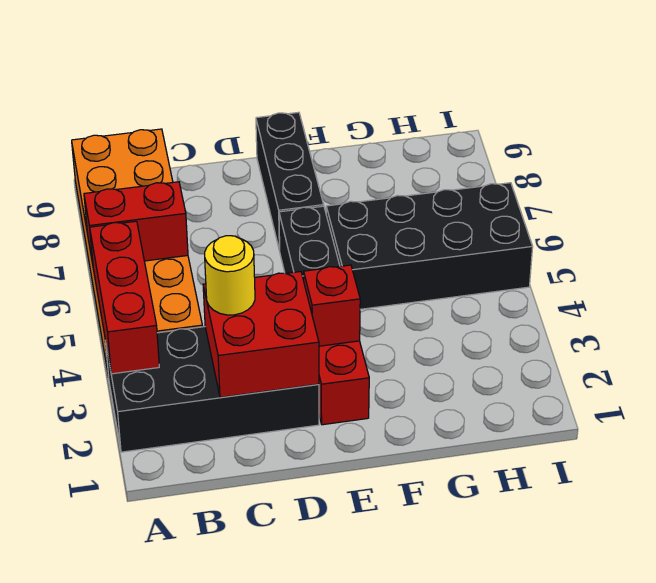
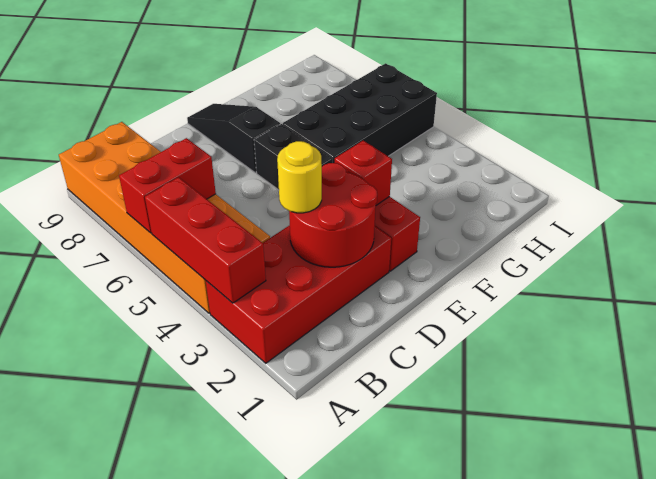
black brick A2:D3 level 1 -> red brick A2:D3 level 1
red brick C2:D3 level 2 -> red round brick C2:D3 level 2
black brick E7:E9 level 1 -> black slope E7:E9 level 1 top 7

